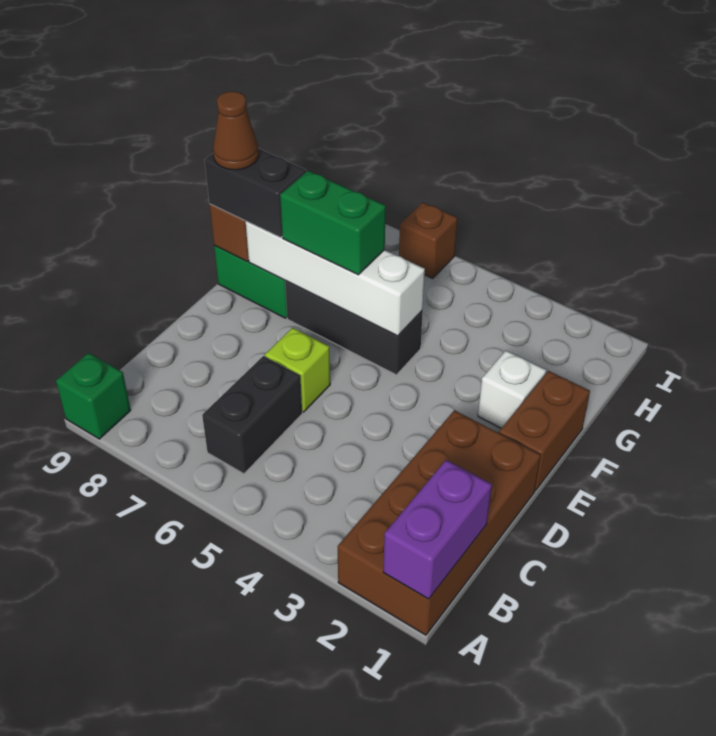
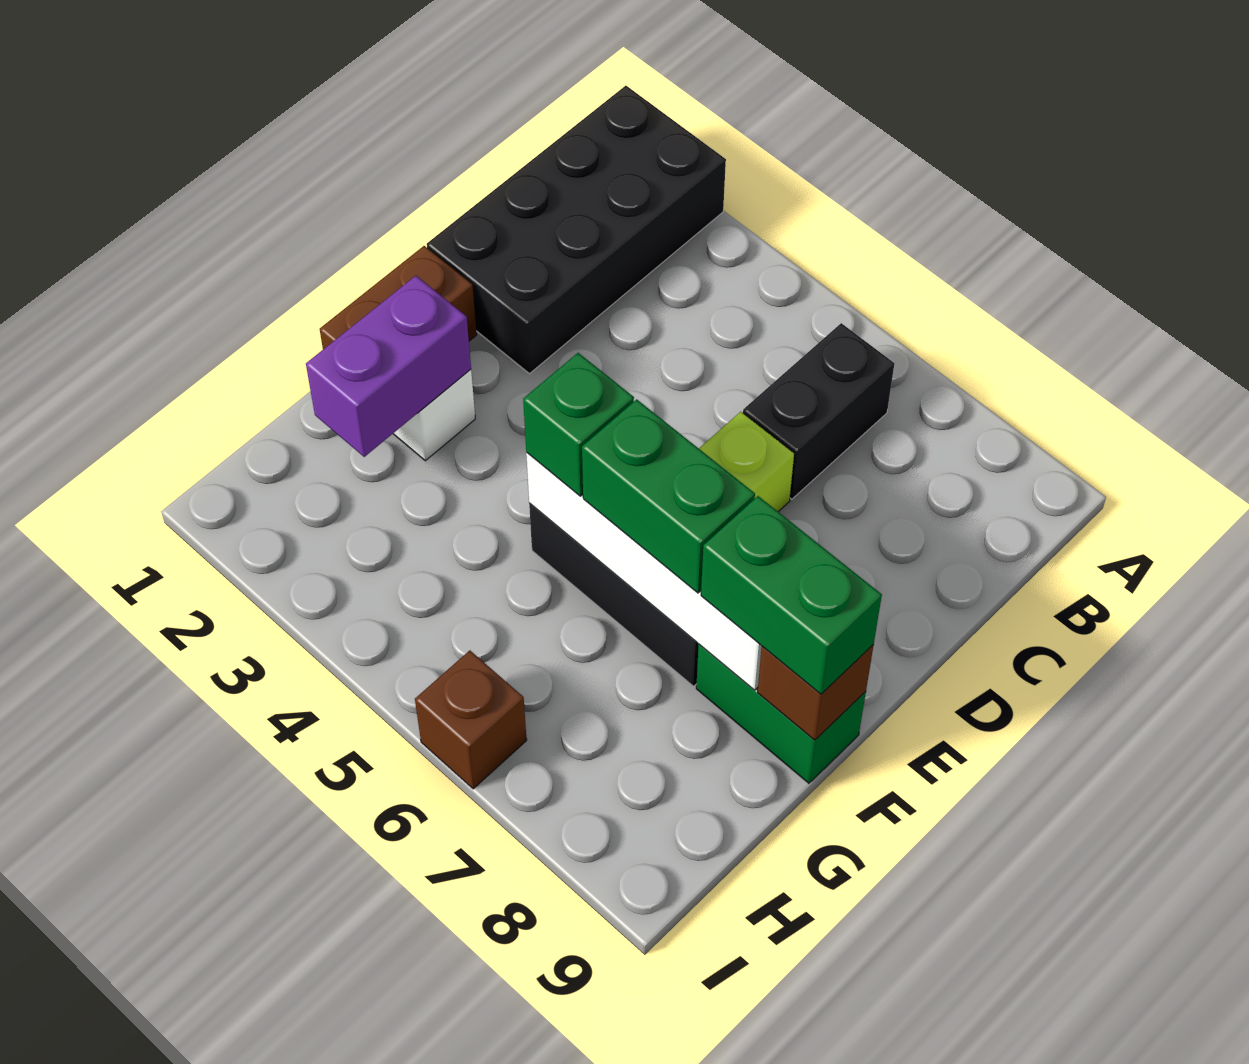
brown brick A1:D2 level 1 -> black brick A1:D2 level 1
purple brick A1:B1 level 2 -> purple brick F2:G2 level 2
green brick A9 level 1 -> green brick F5 level 3
black brick F8:F9 level 3 -> green brick F8:F9 level 3
brown cone F9 level 4 -> none

